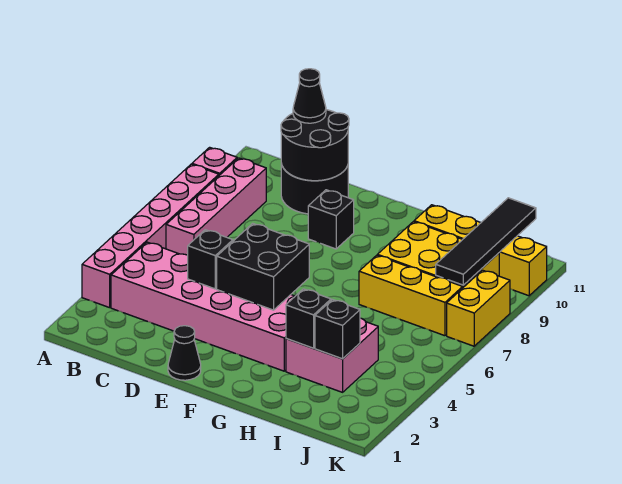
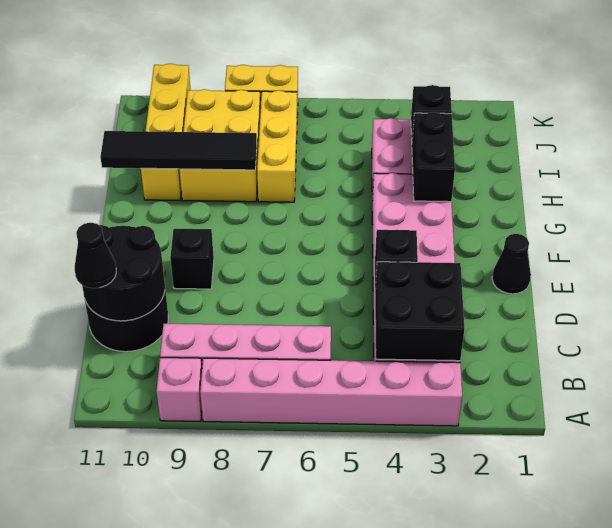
black brick E4:F5 level 2 -> black brick B3:C4 level 2
black brick H3 level 2 -> black brick G3:H3 level 2
black tile J8:J11 level 2 -> black tile H8:H11 level 2

